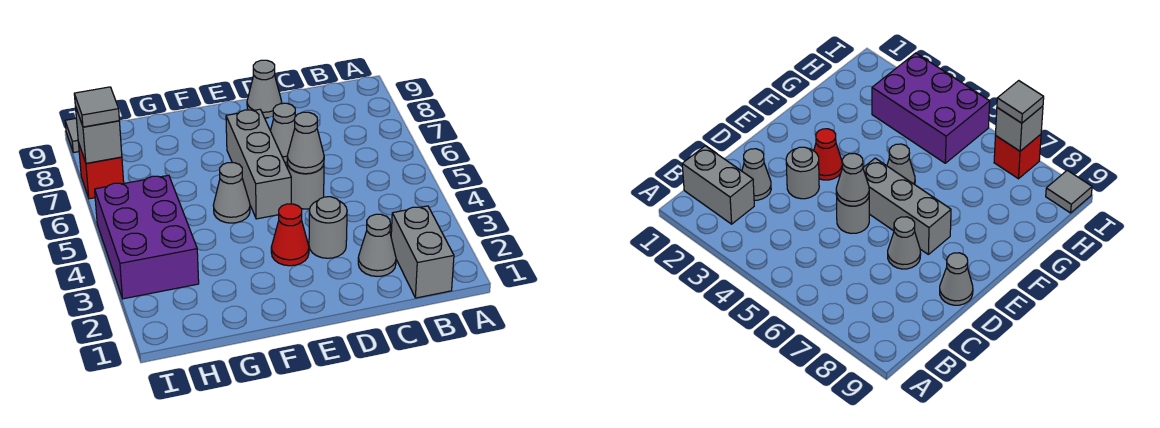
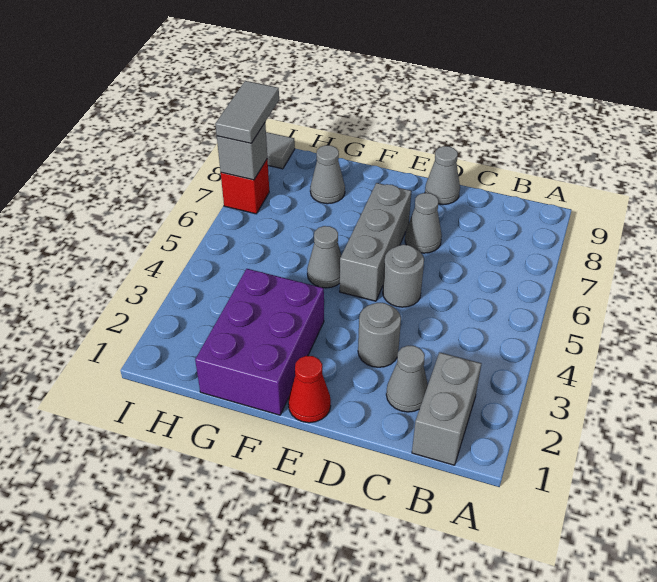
grey cone D5 level 2 -> grey cone G8 level 1
red cone E3 level 1 -> red cone E1 level 1
purple brick H3:I5 level 1 -> purple brick F1:G3 level 1
grey tile I7 level 3 -> grey tile I7:I8 level 3

